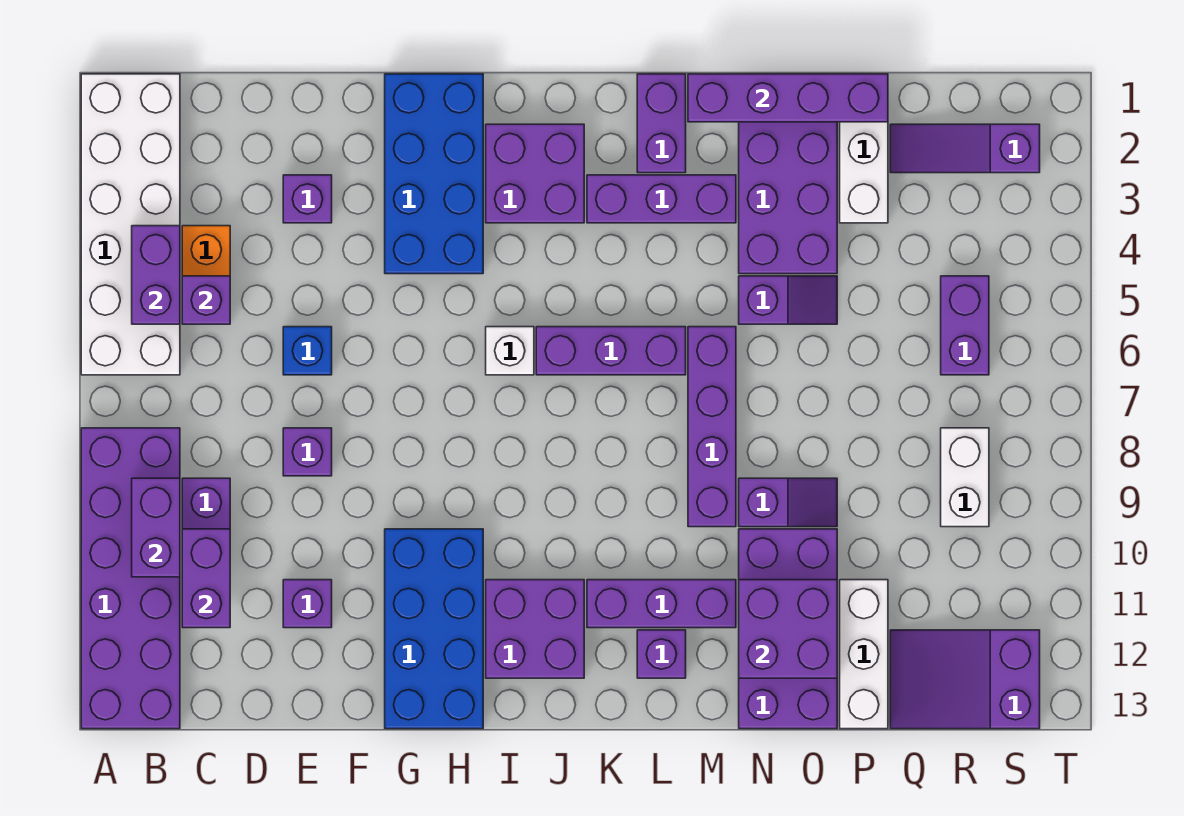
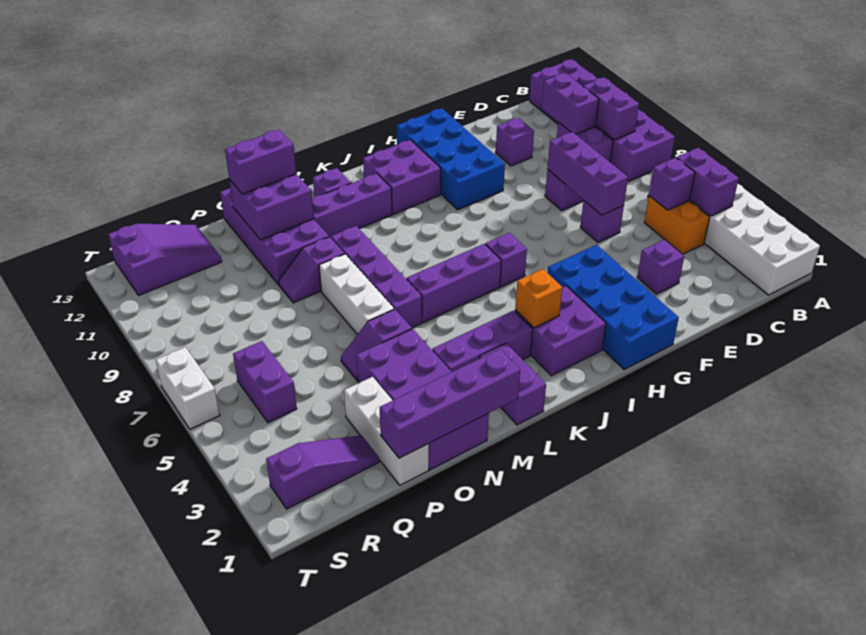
blue brick E6 level 1 -> purple brick E6 level 1
none -> purple brick E6:E8 level 2
white brick I6 level 1 -> purple brick I6 level 1
none -> orange brick J3 level 2
none -> purple brick N12:O12 level 3
white brick P11:P13 level 1 -> white brick N6:N8 level 1
white brick R8:R9 level 1 -> white brick T6:T7 level 1

